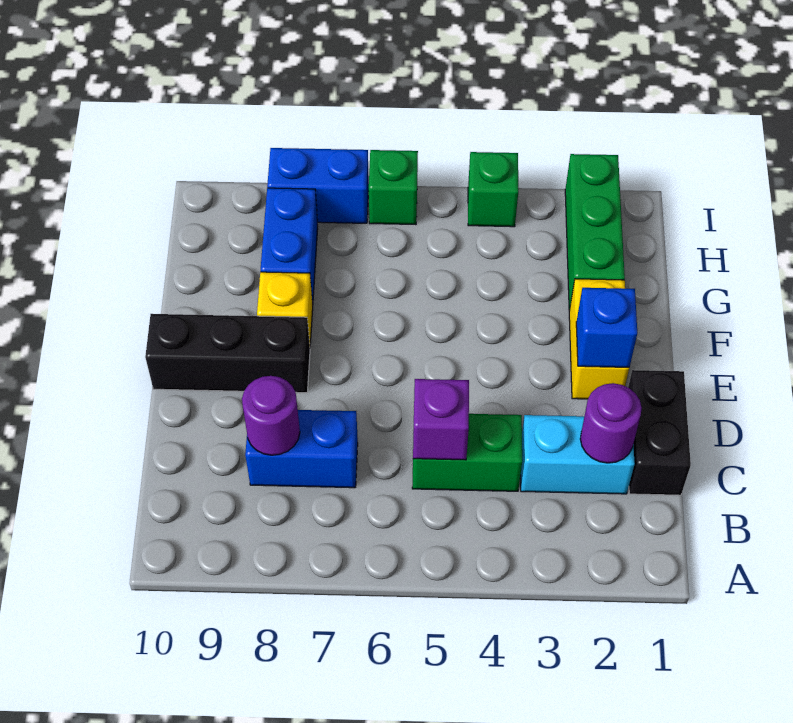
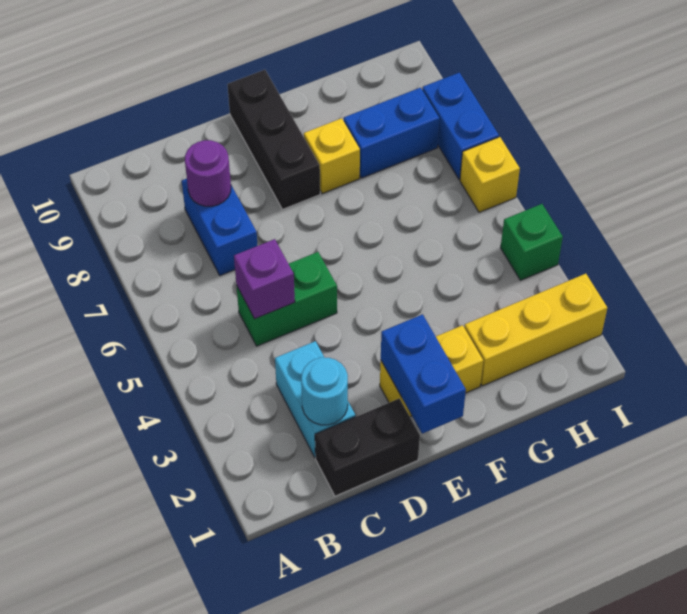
purple round brick C2 level 2 -> cyan round brick C2 level 2
green brick C4:C5 level 1 -> green brick C5:D5 level 1
blue brick E2 level 2 -> blue brick E1:E2 level 2
green brick G2:I2 level 1 -> yellow brick G2:I2 level 1
green brick I6 level 1 -> yellow brick I6 level 1

